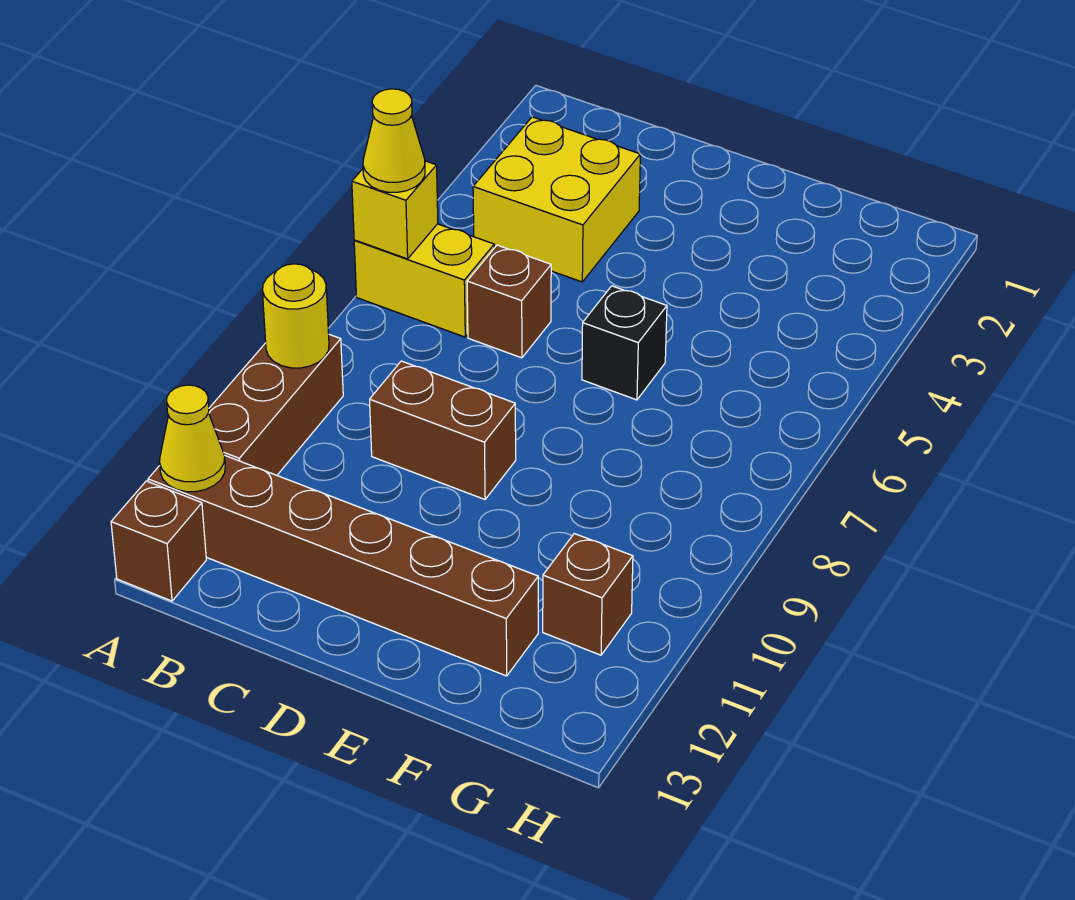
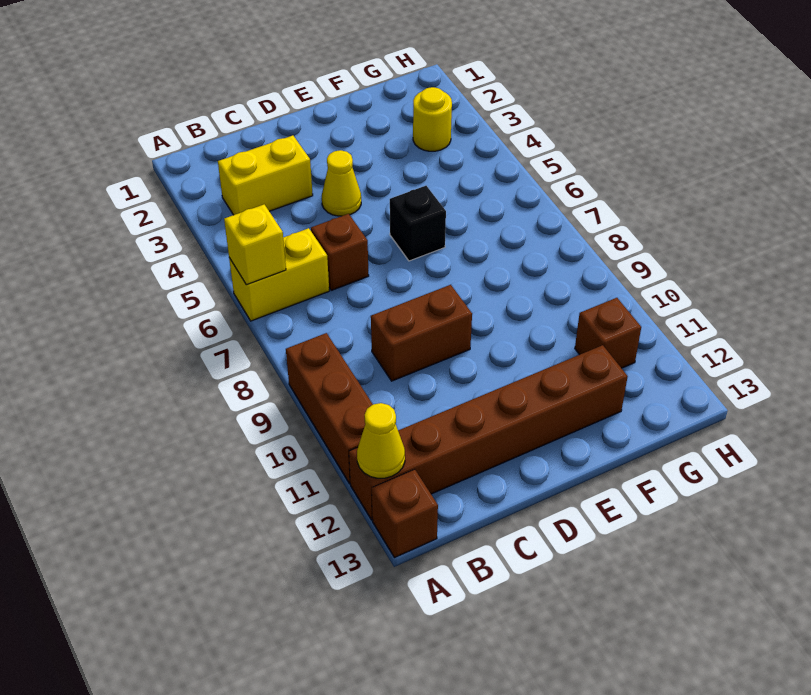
yellow cone A6 level 3 -> yellow cone D4 level 1
yellow round brick A9 level 2 -> yellow round brick G3 level 1
yellow brick B3:C4 level 1 -> yellow brick B3:C3 level 1

